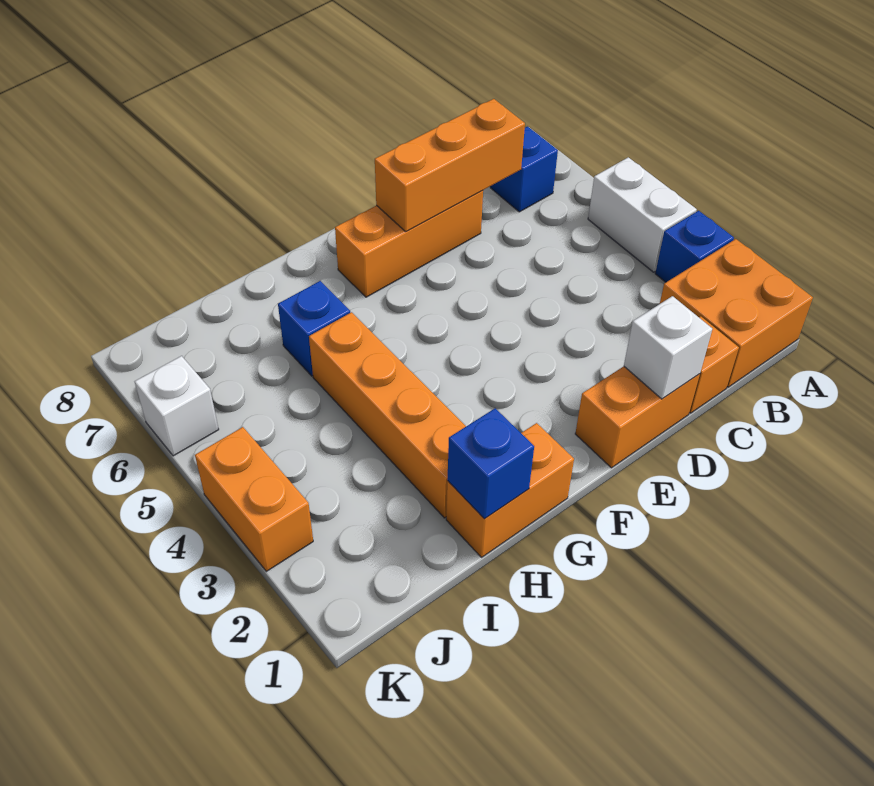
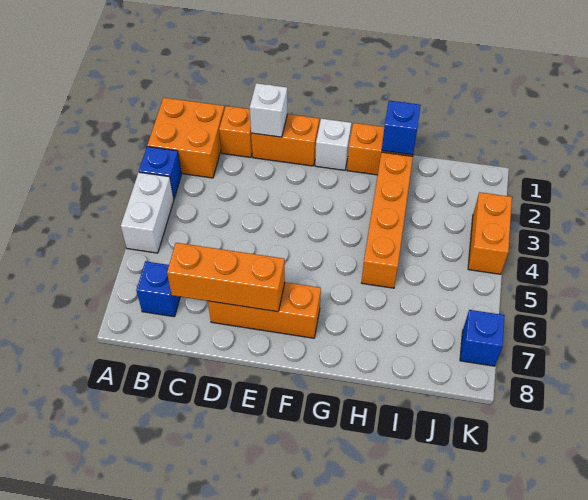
blue brick H6 level 1 -> blue brick K7 level 1
white brick K6 level 1 -> white brick F1 level 1

